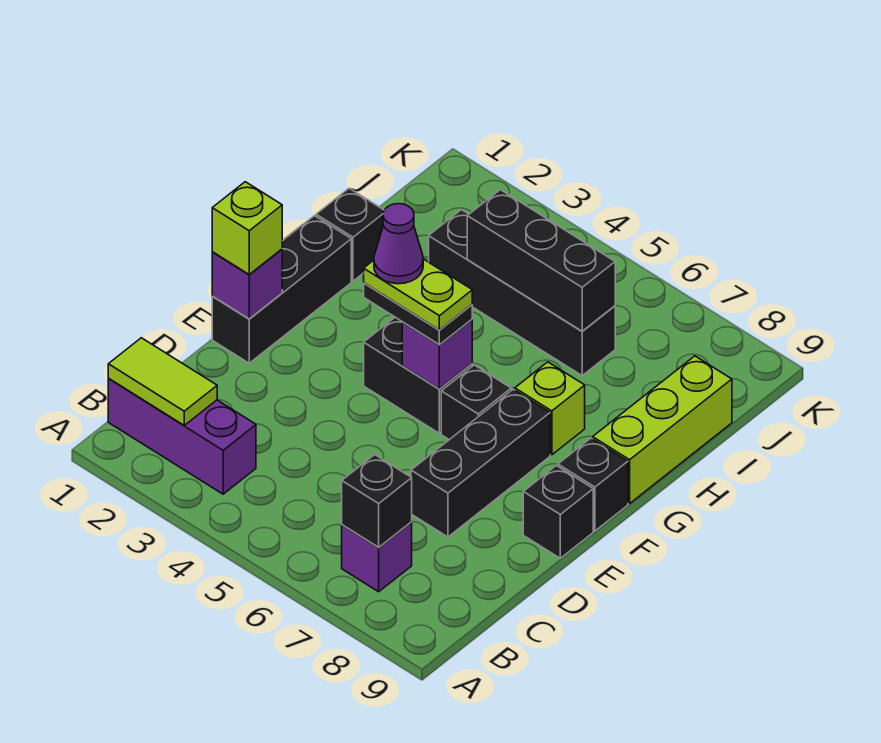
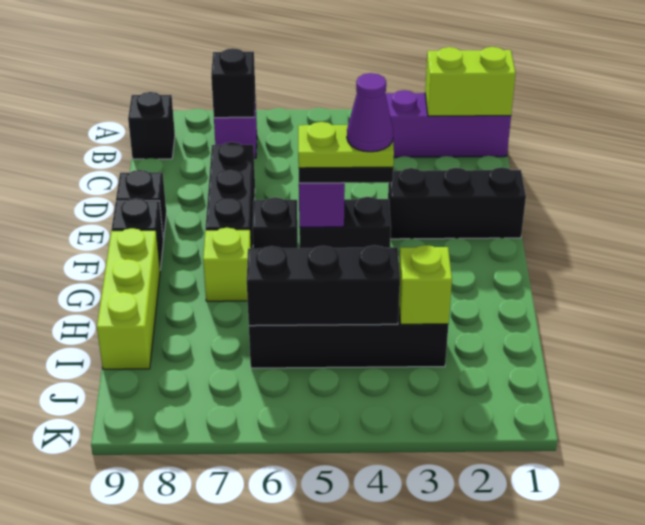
lime tile B1:B2 level 2 -> lime brick B1:B2 level 2
black brick E1:G1 level 1 -> black brick E1:E3 level 1
purple brick E1 level 2 -> none
lime brick E1 level 3 -> lime brick I3 level 2
black brick H1 level 1 -> black brick B9 level 1

